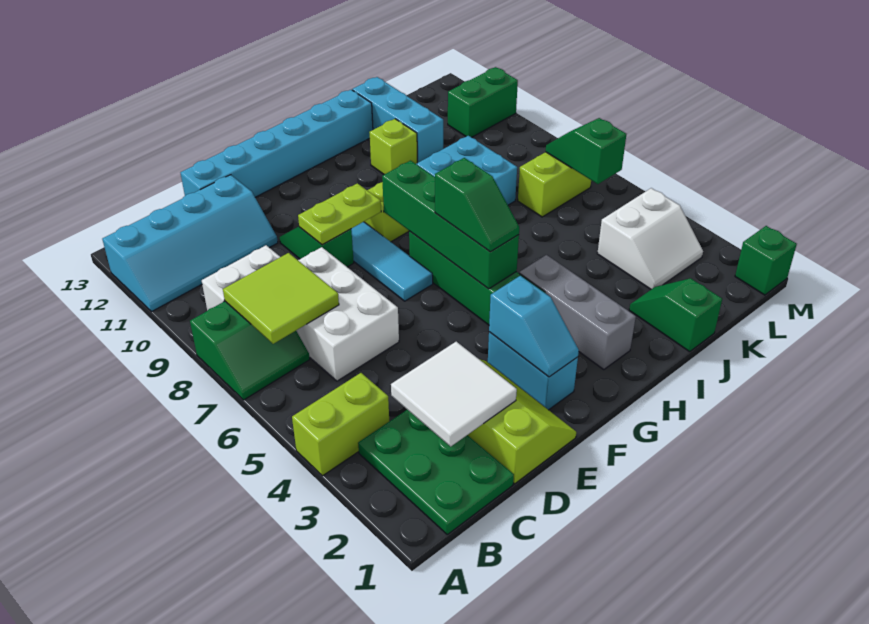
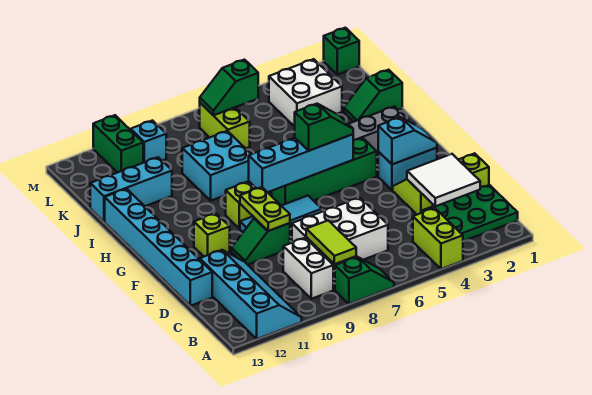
green slope A7:B8 level 1 top 8 -> green slope A7:A8 level 1 top 8
lime tile B7:C8 level 2 -> lime tile B8:C8 level 2
green brick G5:G8 level 2 -> cyan brick G5:G8 level 2
lime brick I11 level 1 -> lime brick F11 level 1
white slope K3:L4 level 1 top 4 -> white brick K3:L4 level 1
none -> cyan brick L10 level 1

